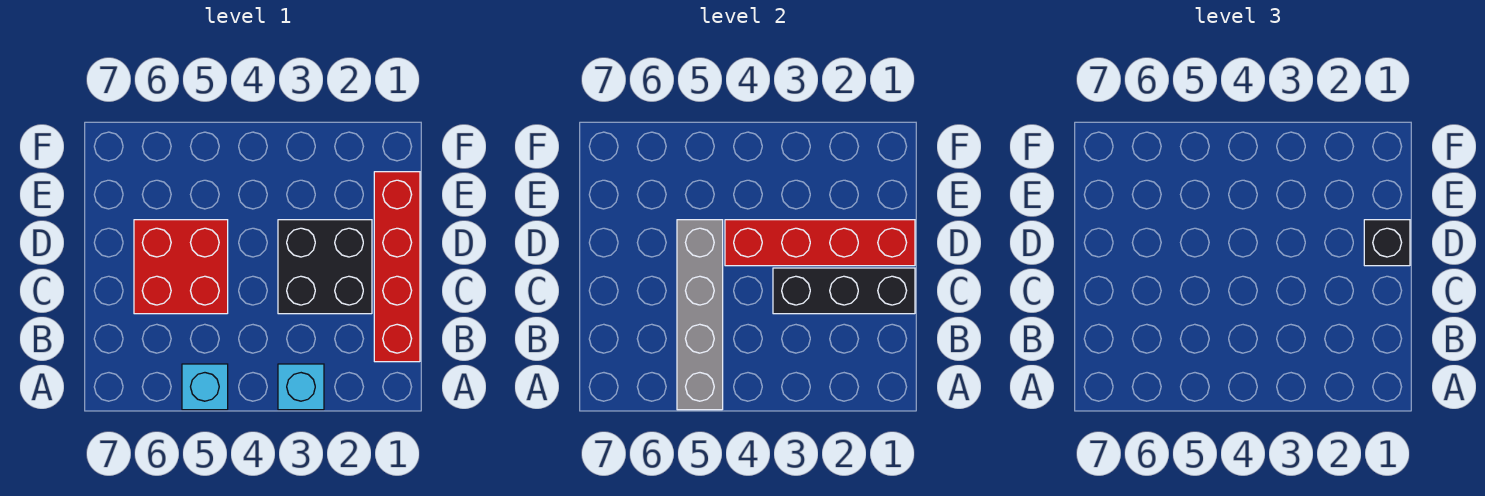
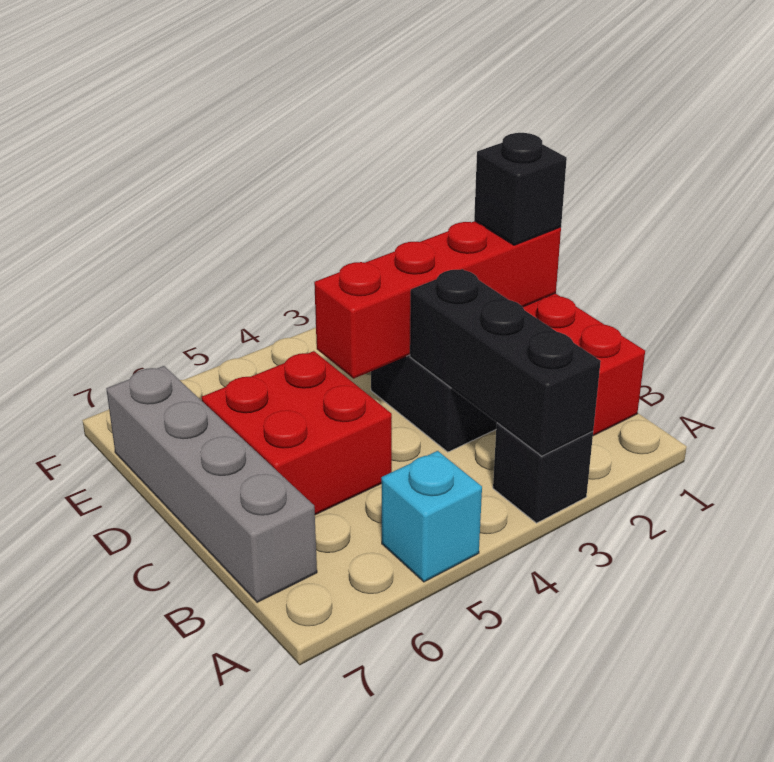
cyan brick A3 level 1 -> black brick A3 level 1
grey brick A5:D5 level 2 -> grey brick B7:E7 level 1
black brick C1:C3 level 2 -> black brick A3:C3 level 2

